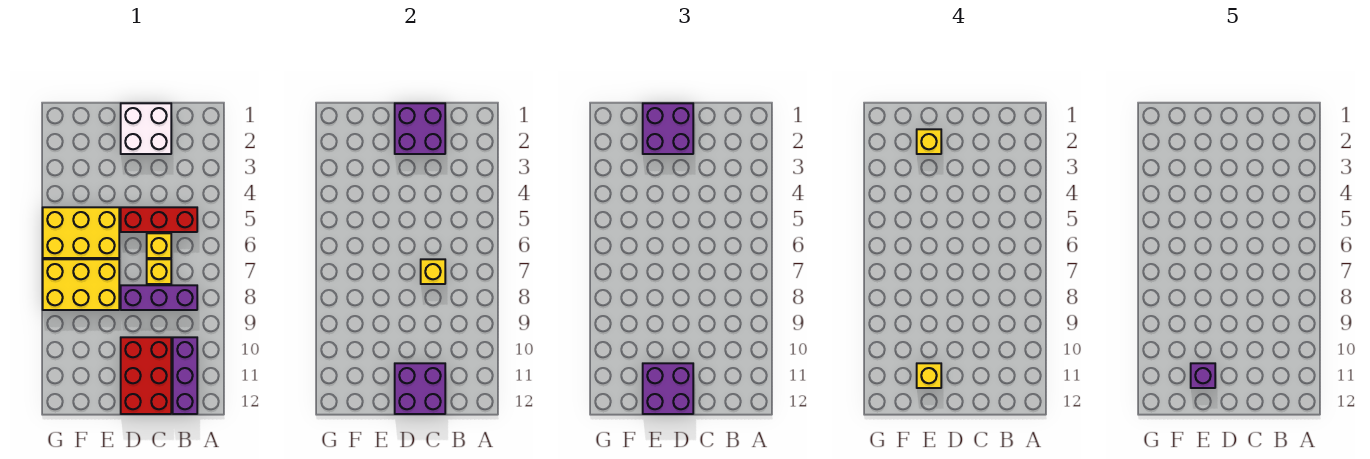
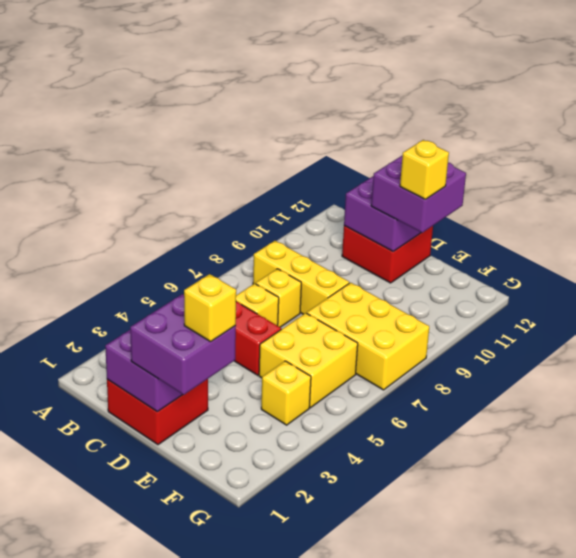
purple brick B8:D8 level 1 -> yellow brick B8:D8 level 1
purple brick B10:B12 level 1 -> none
white brick C1:D2 level 1 -> red brick C1:D2 level 1
yellow brick C7 level 2 -> yellow brick F4 level 1
red brick C10:D12 level 1 -> red brick C11:D12 level 1
yellow brick E5:G6 level 1 -> yellow brick E5:F6 level 1
purple brick E11 level 5 -> none

